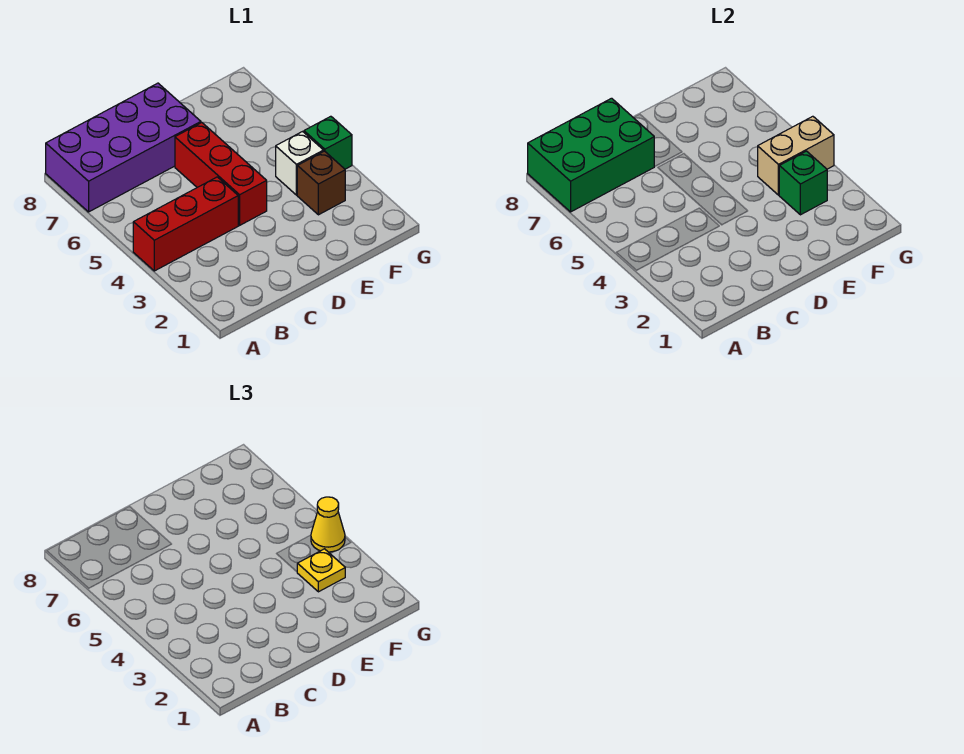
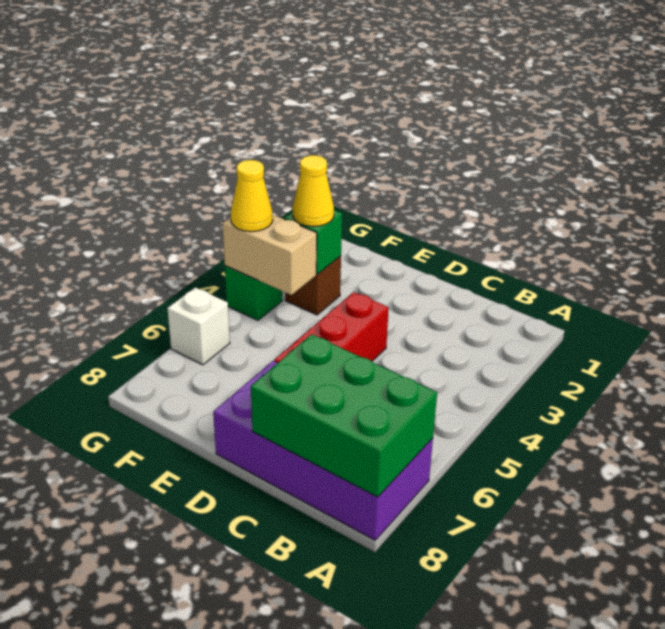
red brick A4:C4 level 1 -> none
yellow plate F3 level 3 -> yellow cone F3 level 3
white brick F4 level 1 -> white brick G6 level 1

